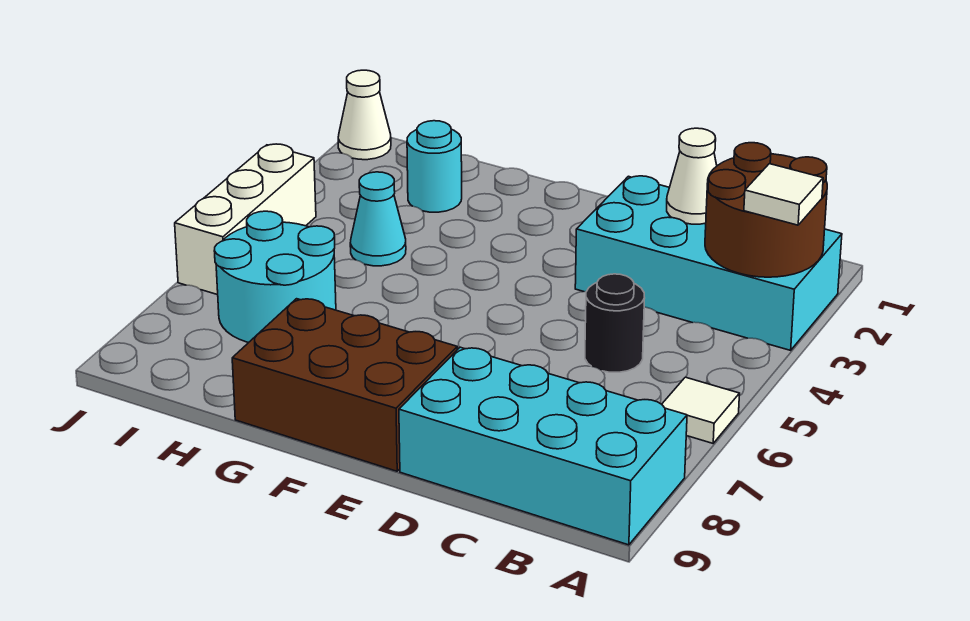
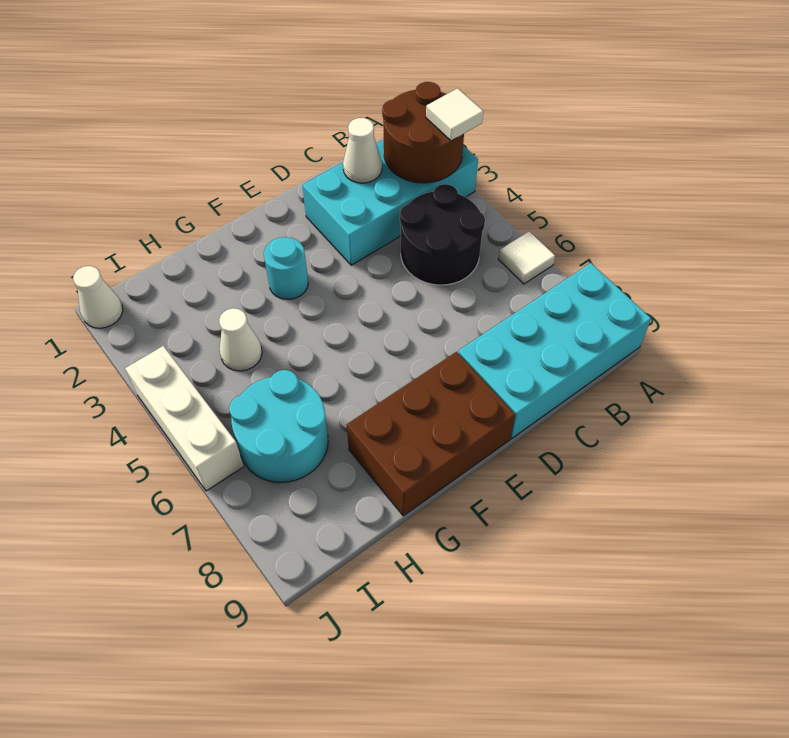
black round brick C5 level 1 -> black round brick B4:C5 level 1
cyan round brick H2 level 1 -> cyan round brick F3 level 1
cyan cone H4 level 1 -> white cone H4 level 1

